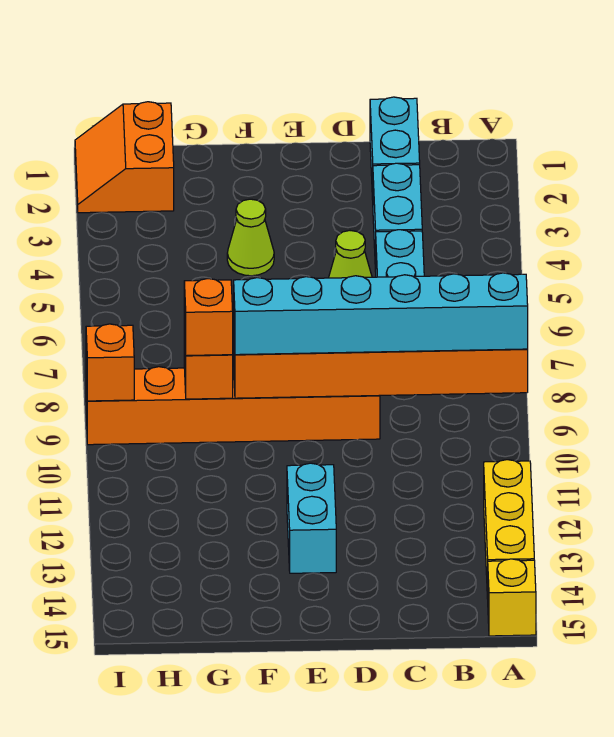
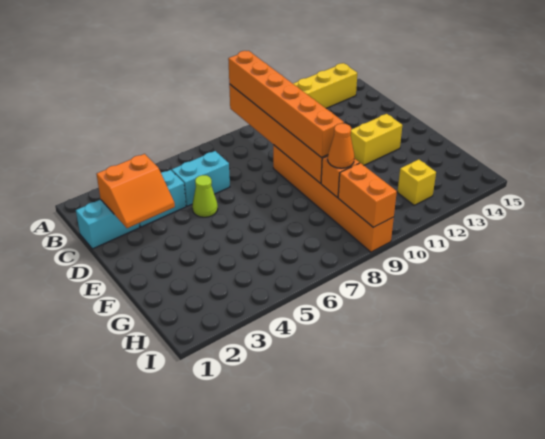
cyan brick A9:F9 level 3 -> orange brick A9:F9 level 3
yellow brick A15 level 1 -> yellow brick H12 level 1
cyan brick E12:E13 level 1 -> yellow brick E12:E13 level 1
lime cone F4 level 1 -> none
orange brick G9 level 3 -> orange cone G9 level 3
orange slope H1:I2 level 1 top H -> orange slope C2:D3 level 2 top C
orange brick I9 level 2 -> orange brick H9:I9 level 2

